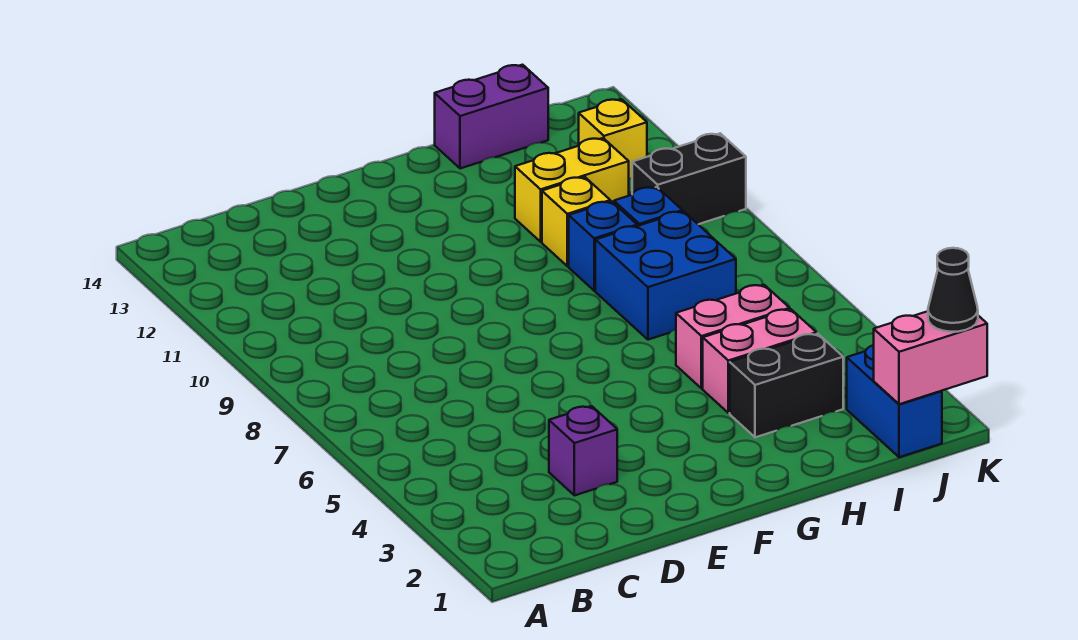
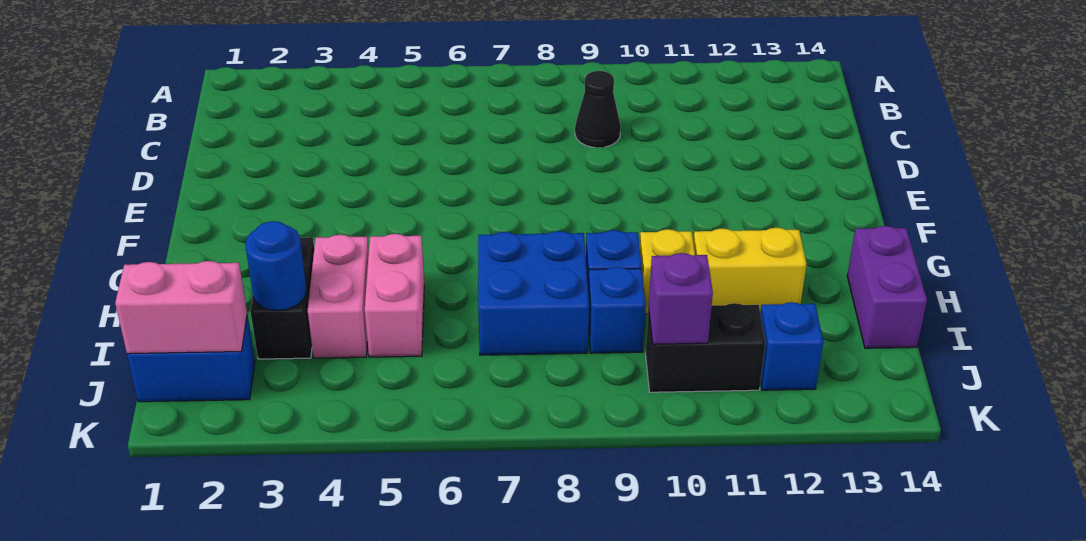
purple brick D3 level 1 -> purple brick J10 level 2
yellow brick H11:I11 level 1 -> yellow brick H11:H12 level 1
none -> blue round brick I3 level 2
pink brick J1:K1 level 2 -> pink brick J1:J2 level 2
black brick J10:K10 level 1 -> black brick J10:J11 level 1
yellow brick J12 level 1 -> blue brick J12 level 1
black cone K1 level 3 -> black cone C9 level 1

